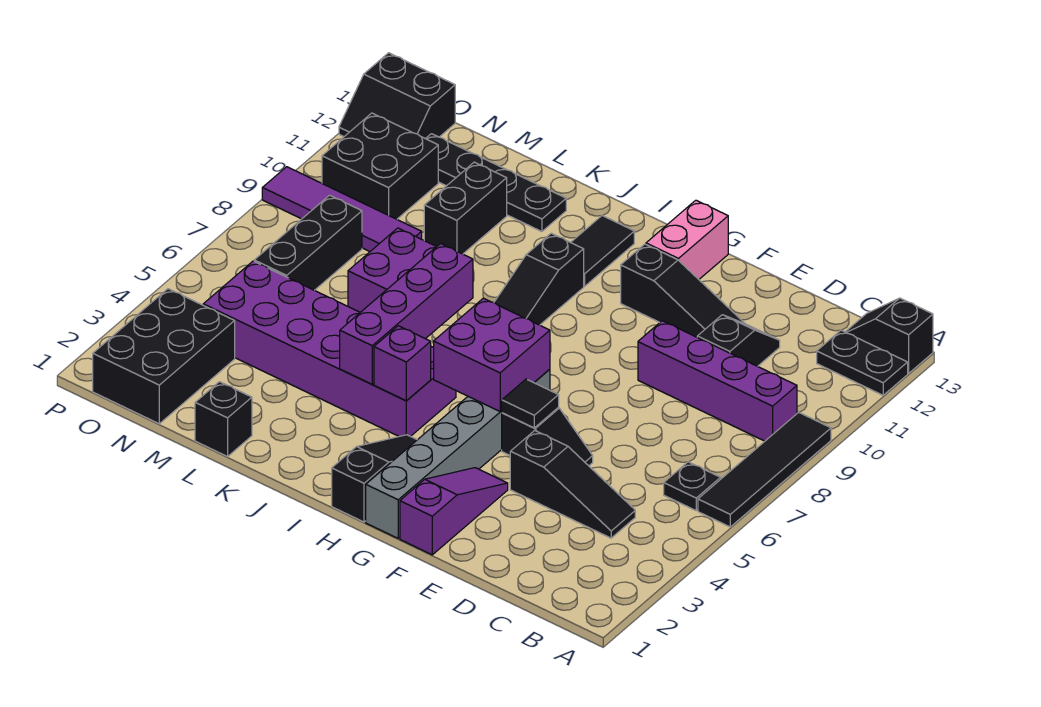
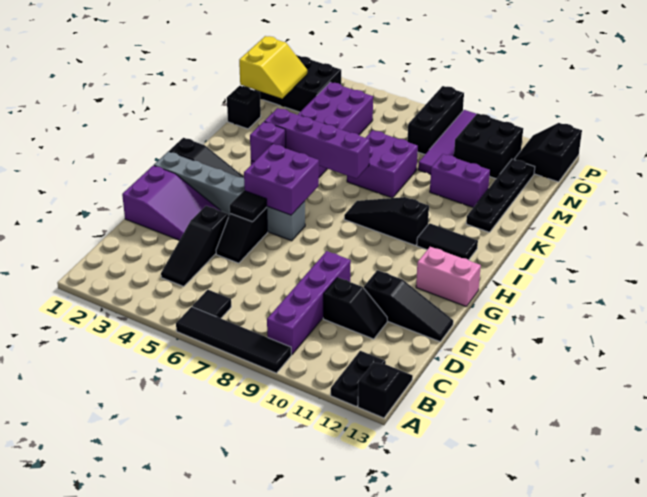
black plate B6 level 1 -> black tile B6 level 1
black slope E11:G11 level 1 top G -> black slope E11:E13 level 1 top 11
purple slope F1:F3 level 1 top 1 -> purple slope E1:F3 level 1 top 1
black brick L10:L11 level 1 -> purple brick L10:L11 level 1
none -> yellow slope M1:N2 level 2 top 1
black brick N6:N8 level 1 -> black brick N8:P8 level 1

